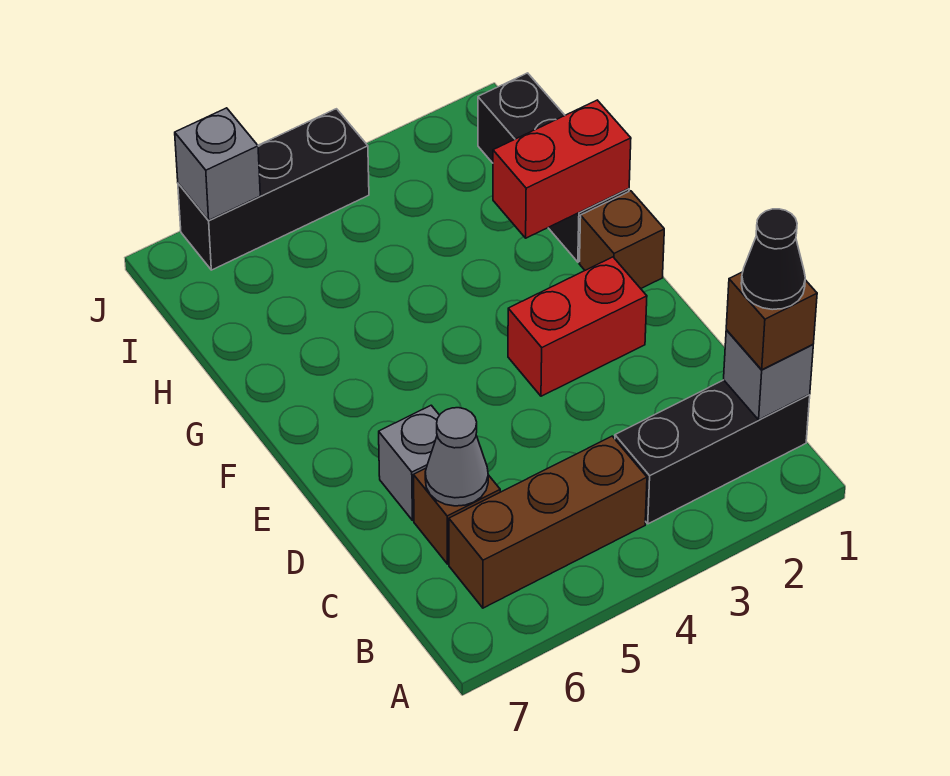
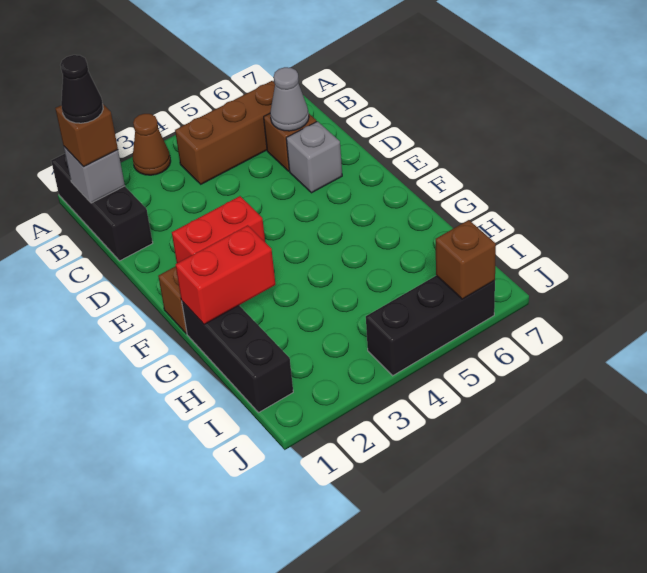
none -> brown cone A3 level 1
black brick B1:B3 level 1 -> black brick A1:C1 level 1
grey brick J6 level 2 -> brown brick J6 level 2

